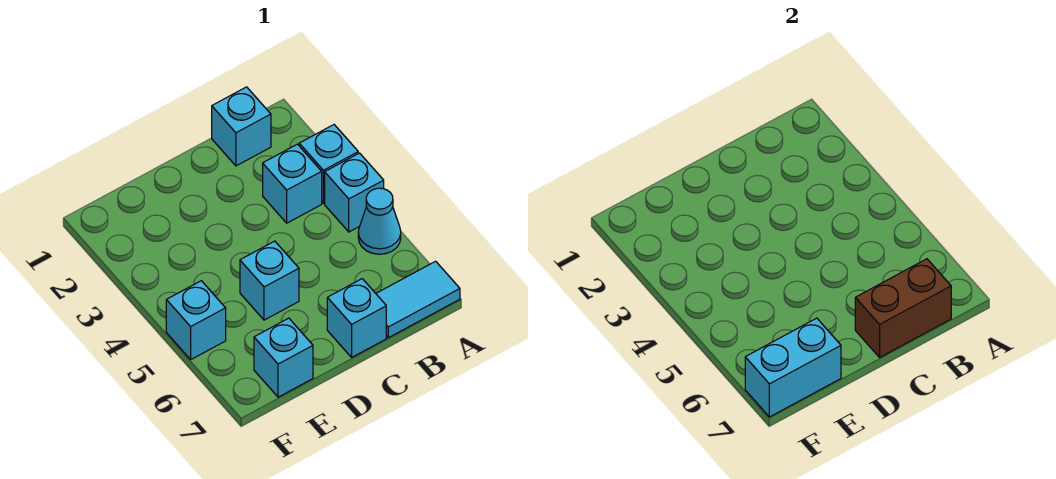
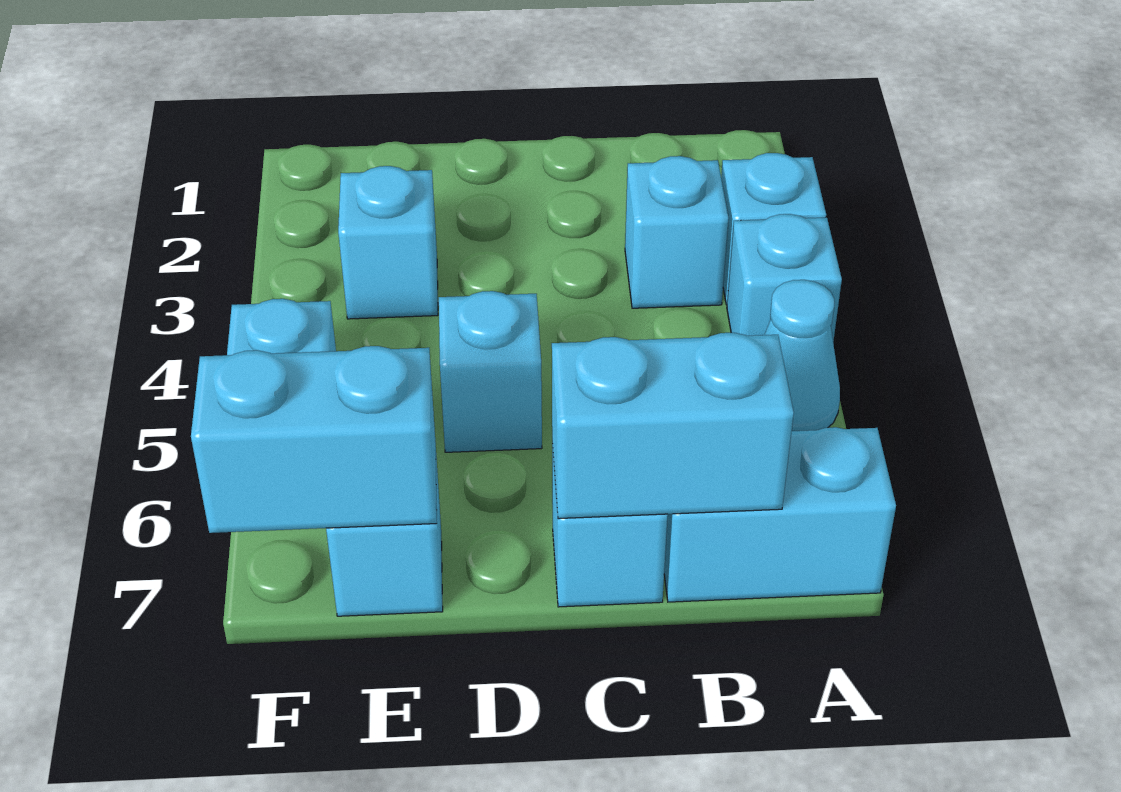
cyan tile A7:B7 level 1 -> cyan brick A7:B7 level 1
cyan brick B1 level 1 -> cyan brick E3 level 1
brown brick B7:C7 level 2 -> cyan brick B7:C7 level 2

